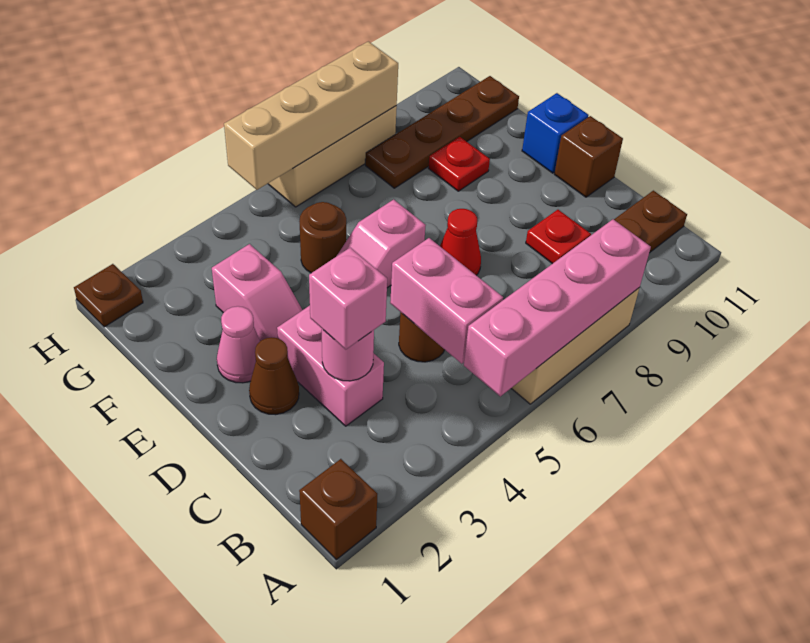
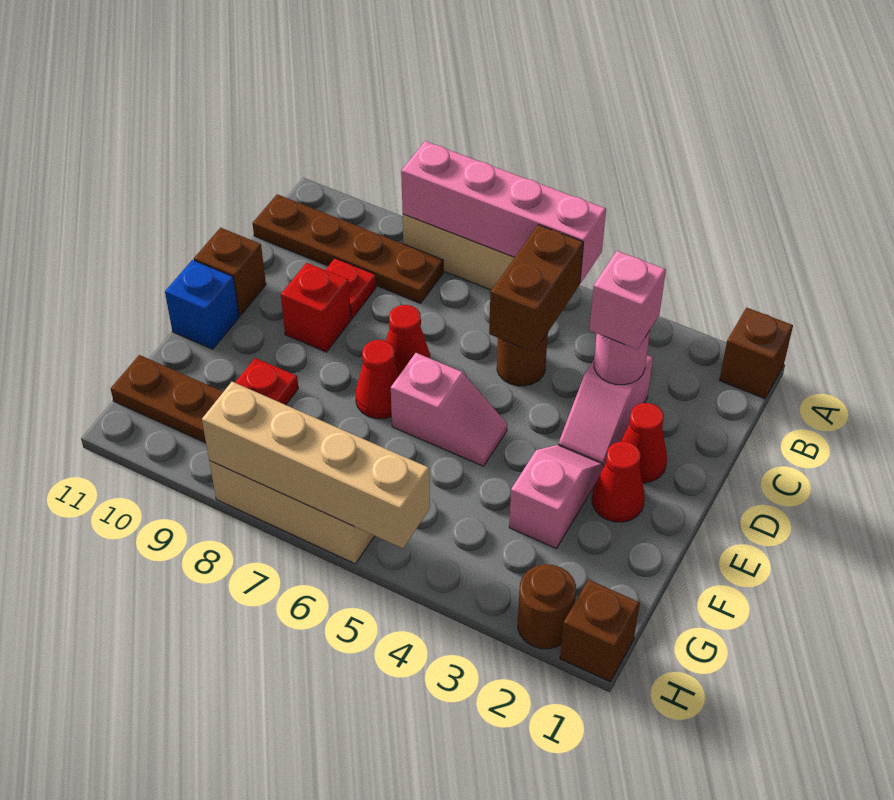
pink brick B5:C5 level 2 -> brown brick B5:C5 level 2
pink brick C3:D3 level 1 -> pink slope C3:D3 level 1 top C
brown cone D2 level 1 -> red cone D2 level 1
none -> red brick D9 level 1
pink cone E2 level 1 -> red cone E2 level 1
none -> red cone E7 level 1
brown round brick F5 level 1 -> brown round brick H2 level 1
brown plate H1 level 1 -> brown brick H1 level 1

